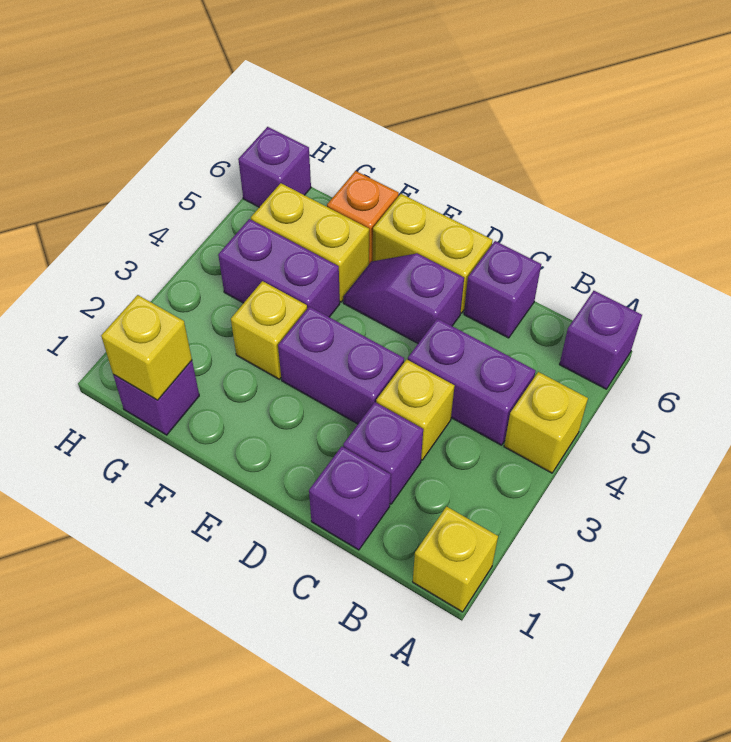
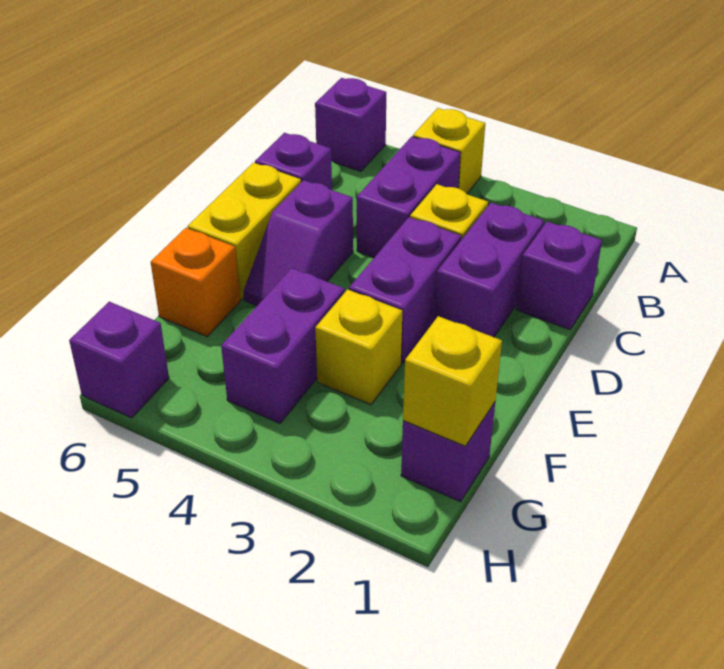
yellow brick A1 level 1 -> none
purple brick C2 level 1 -> purple brick C2:D2 level 1
yellow brick F5:G5 level 1 -> none

